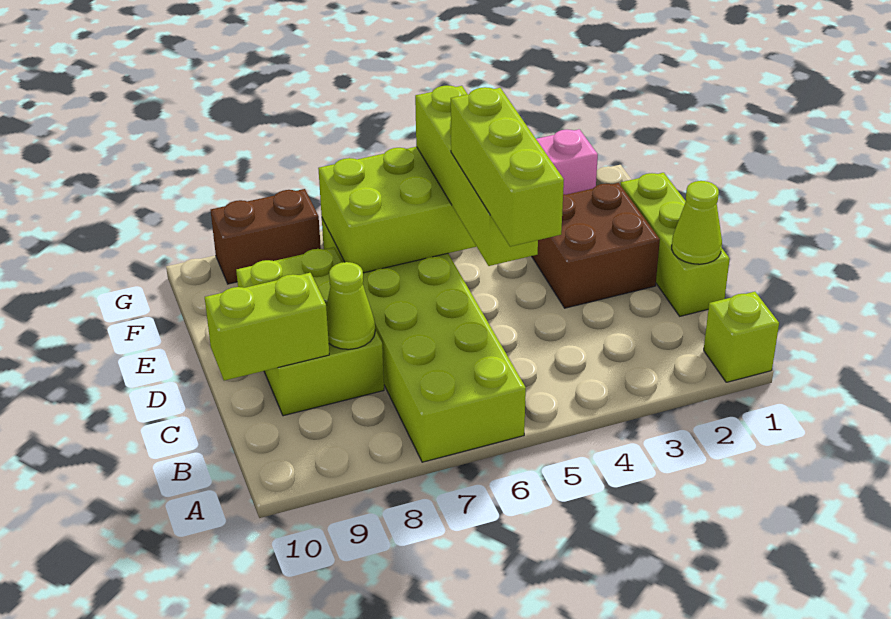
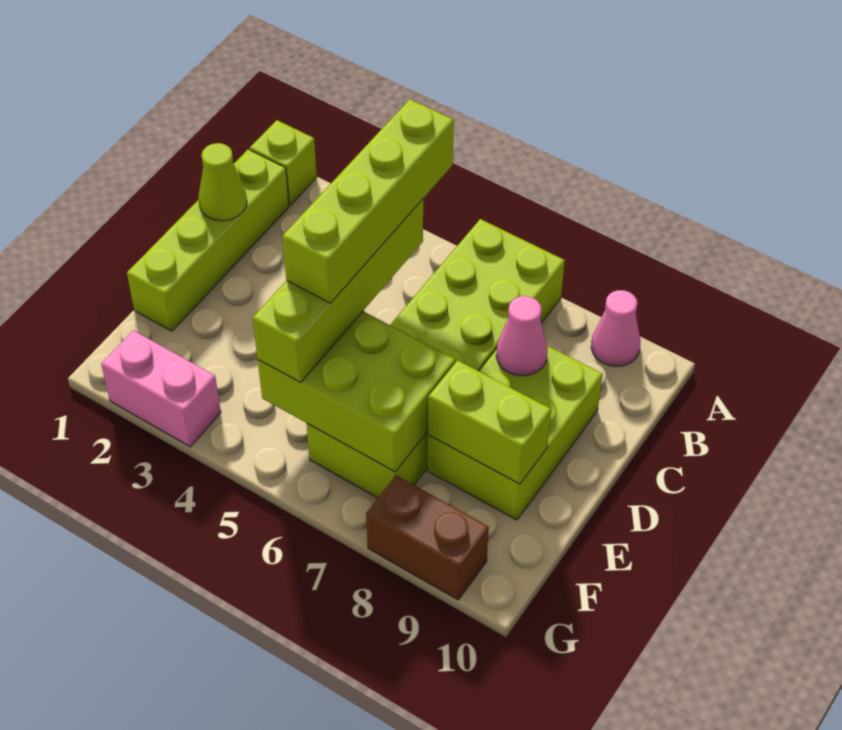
none -> pink cone A9 level 1
lime brick B5:D5 level 4 -> lime brick B5:E5 level 4
lime brick C1:E1 level 1 -> lime brick B1:E1 level 1
lime cone C8 level 2 -> pink cone C8 level 2
lime brick C9:C10 level 2 -> lime brick E8:E9 level 2
brown brick D2:E3 level 1 -> none

